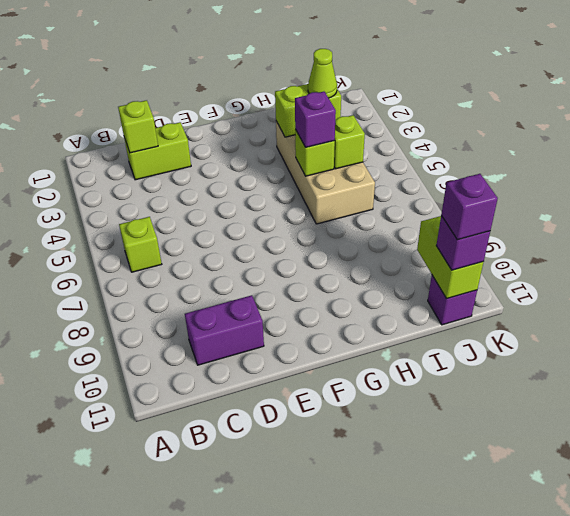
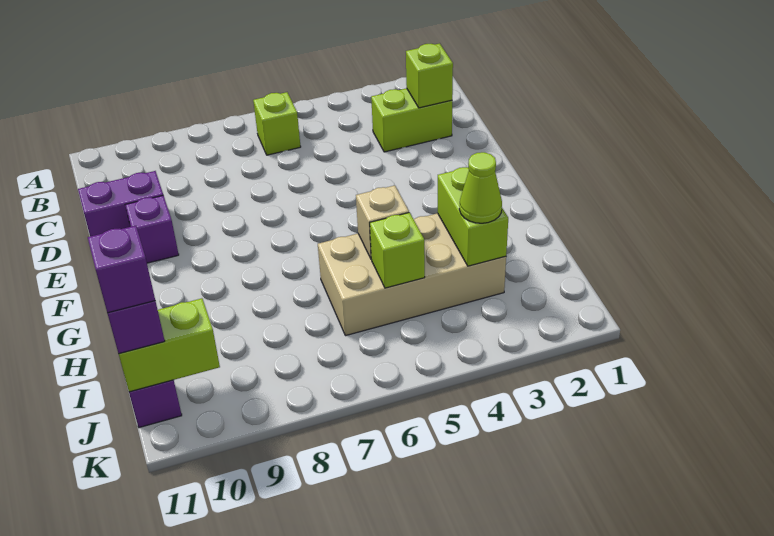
lime brick C2:D2 level 1 -> lime brick C2:C3 level 1
purple brick C10:D10 level 1 -> purple brick D10:D11 level 1
lime brick H5 level 2 -> tan brick H5 level 2
purple brick H5 level 3 -> purple brick E10 level 1

